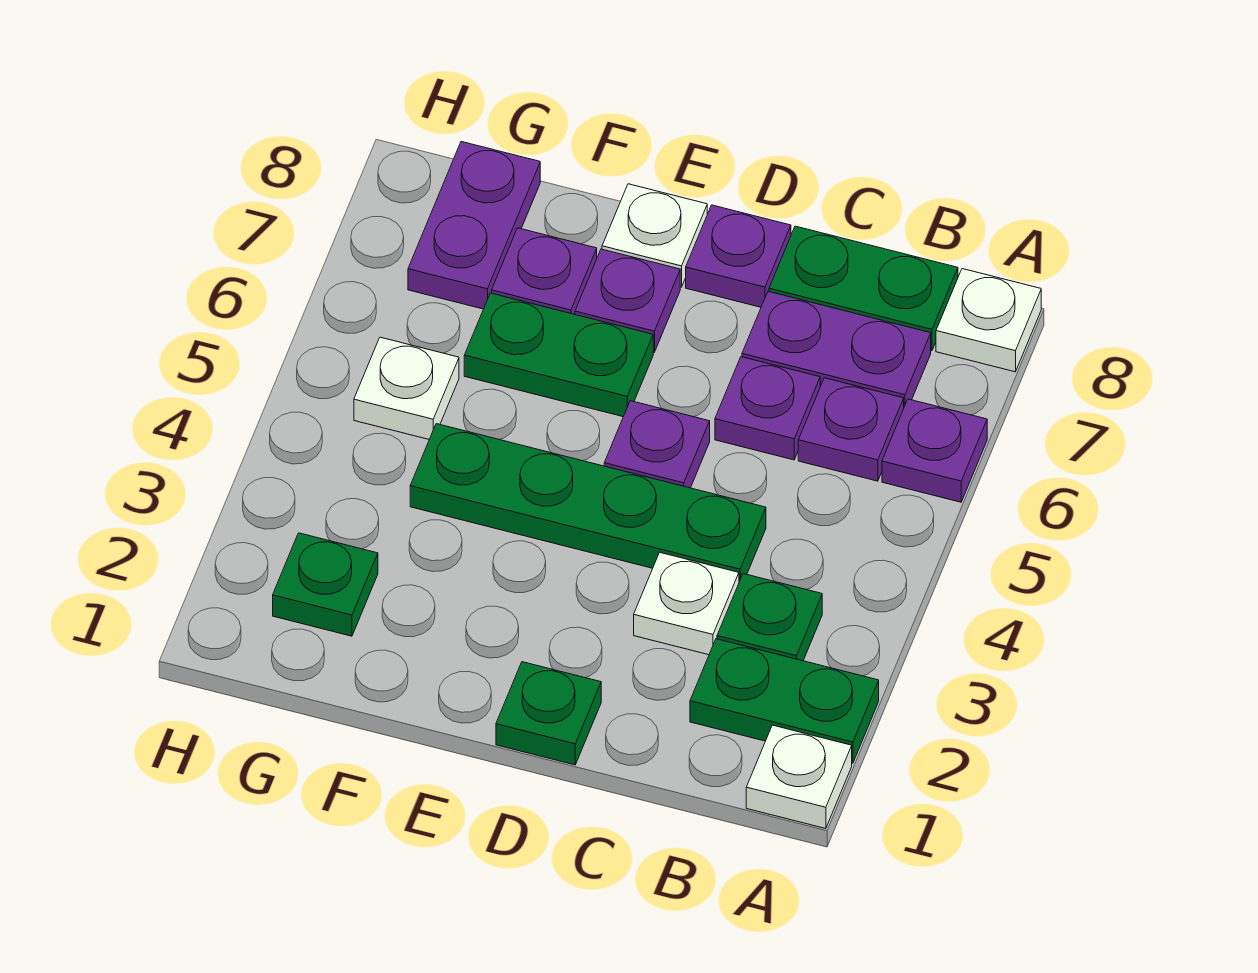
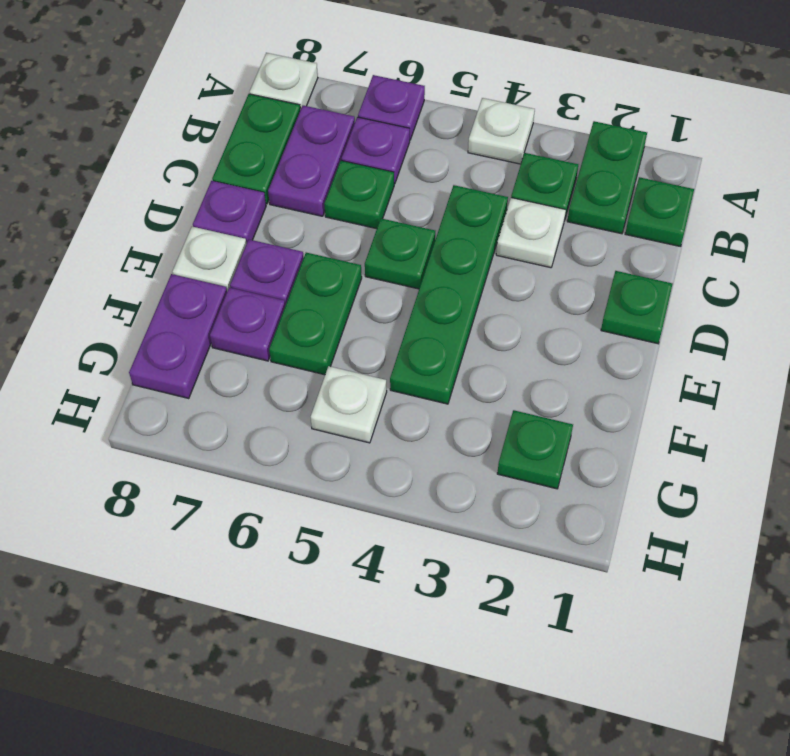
white plate A1 level 1 -> white plate A4 level 1
none -> green plate B1 level 1
purple plate C6 level 1 -> green plate C6 level 1
purple plate D5 level 1 -> green plate D5 level 1
purple plate G7:G8 level 1 -> purple plate F8:G8 level 1

